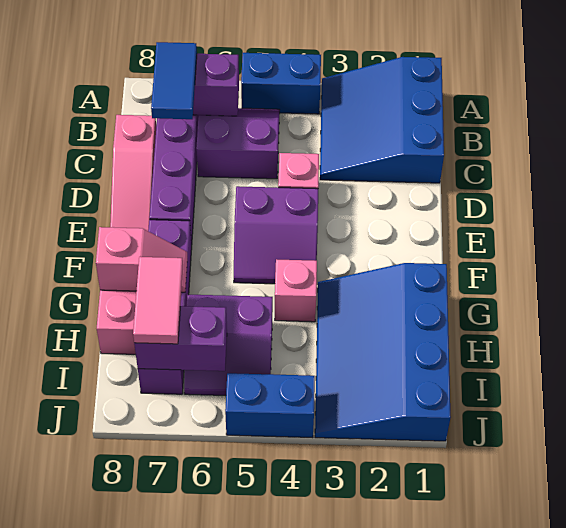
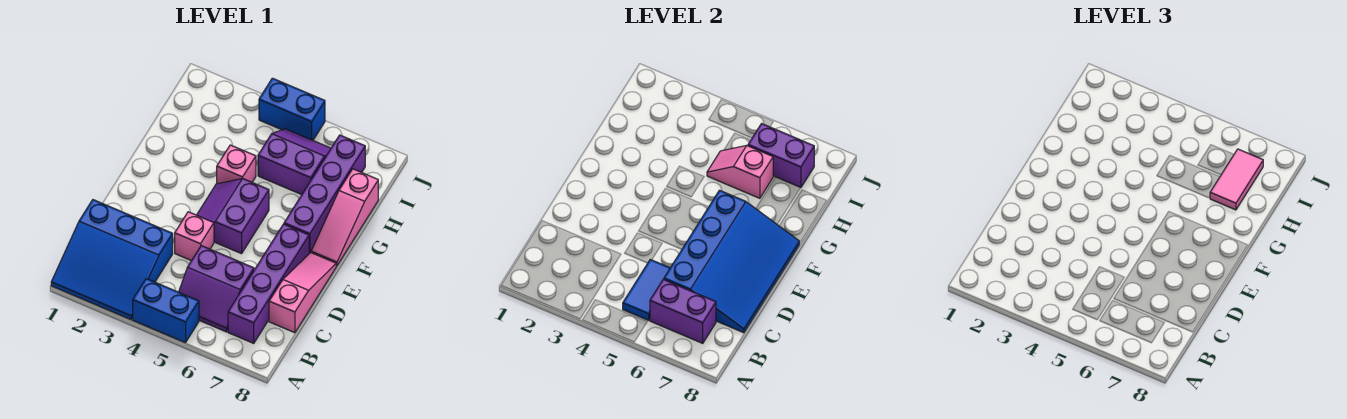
blue slope A1:C3 level 1 top 1 -> blue slope A1:C3 level 1 top C
blue tile B7:C7 level 3 -> blue tile B5:C5 level 2
purple slope E4:F5 level 1 top E -> purple slope E4:F5 level 1 top 5
blue slope G1:J3 level 1 top 1 -> blue slope C6:F8 level 2 top 6
pink slope G7:G8 level 2 top 8 -> pink slope H5:H6 level 2 top 6

